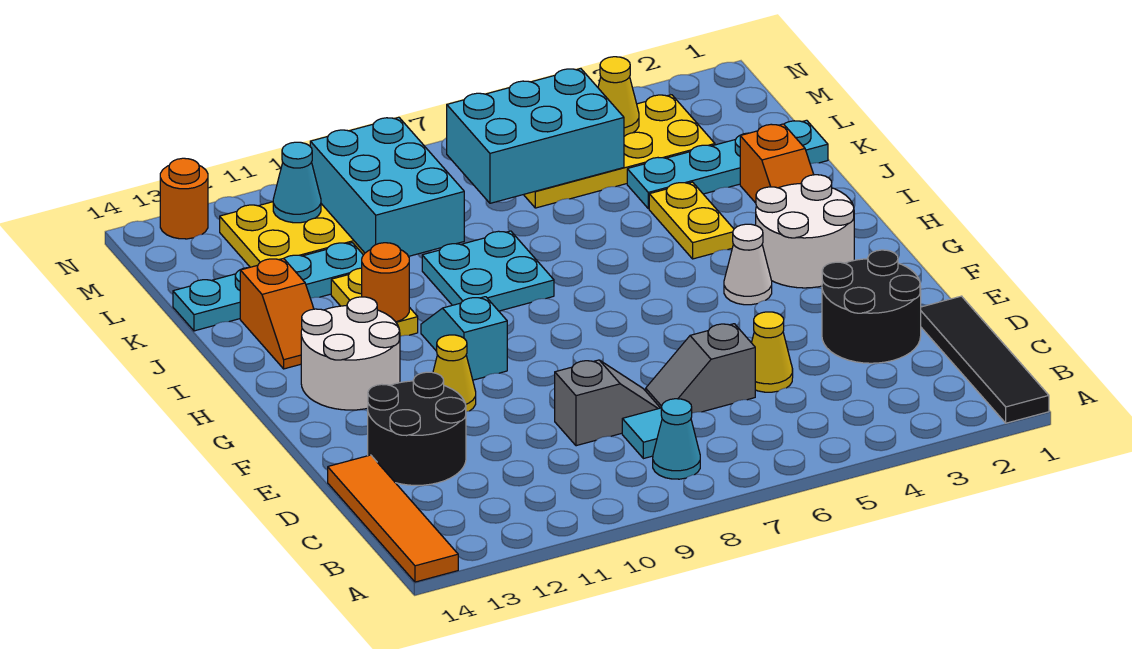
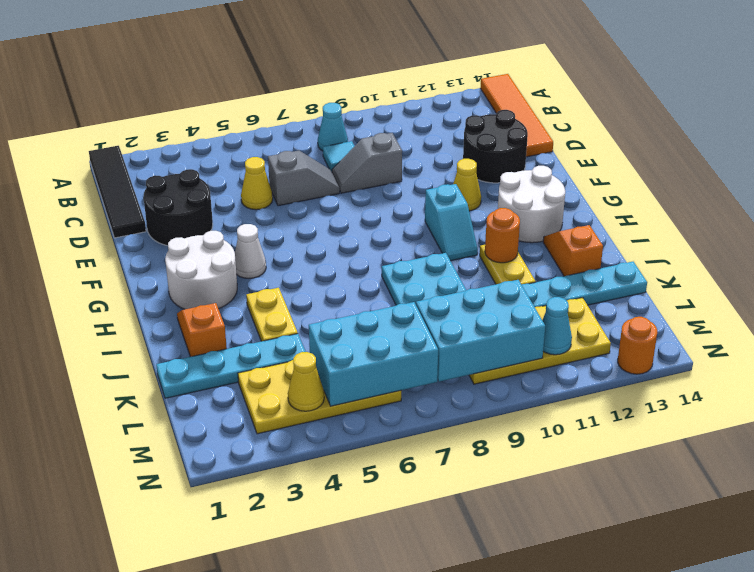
cyan brick K9:M10 level 2 -> cyan brick L8:M10 level 2

